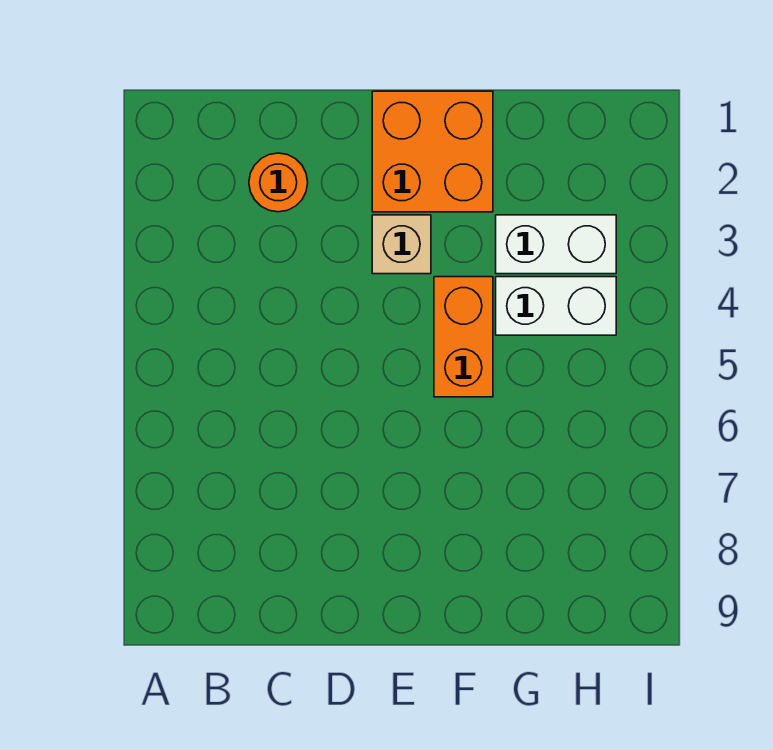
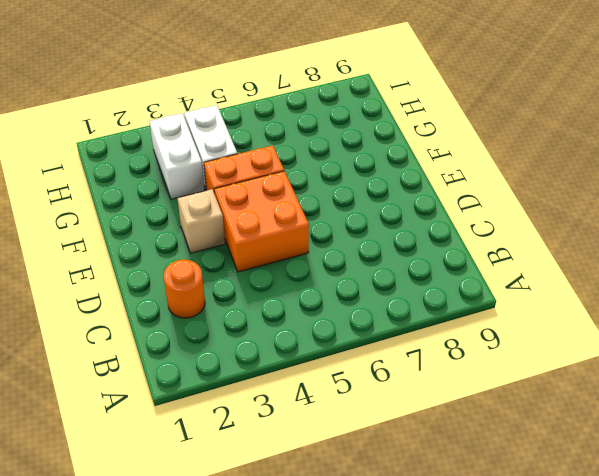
orange brick E1:F2 level 1 -> orange brick D4:E5 level 1

